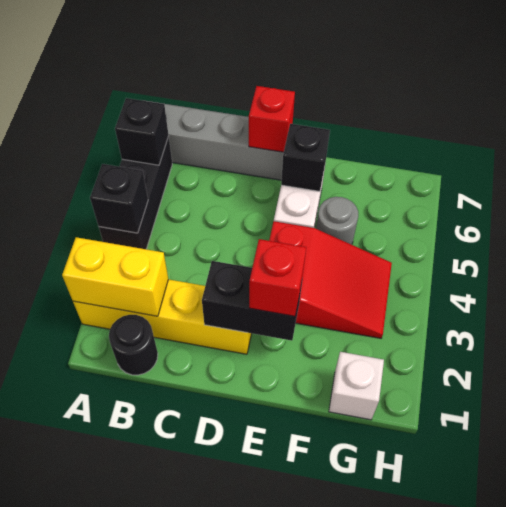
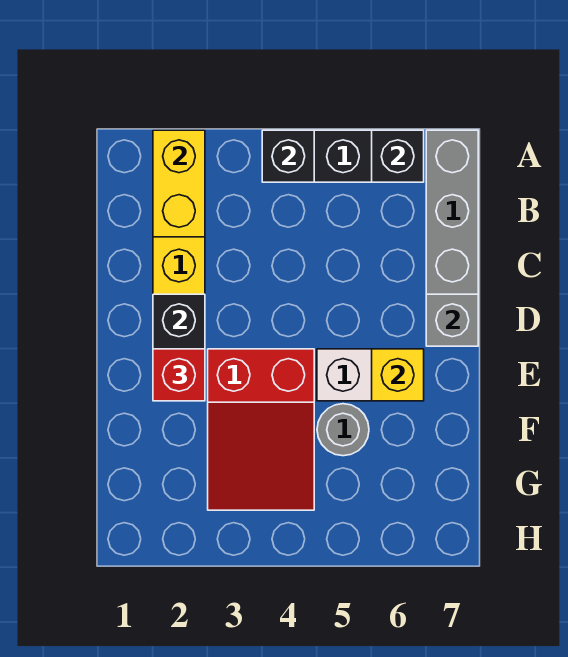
black round brick B1 level 1 -> none
red brick D7 level 2 -> grey brick D7 level 2
black brick E6 level 2 -> yellow brick E6 level 2
white brick G1 level 1 -> none

